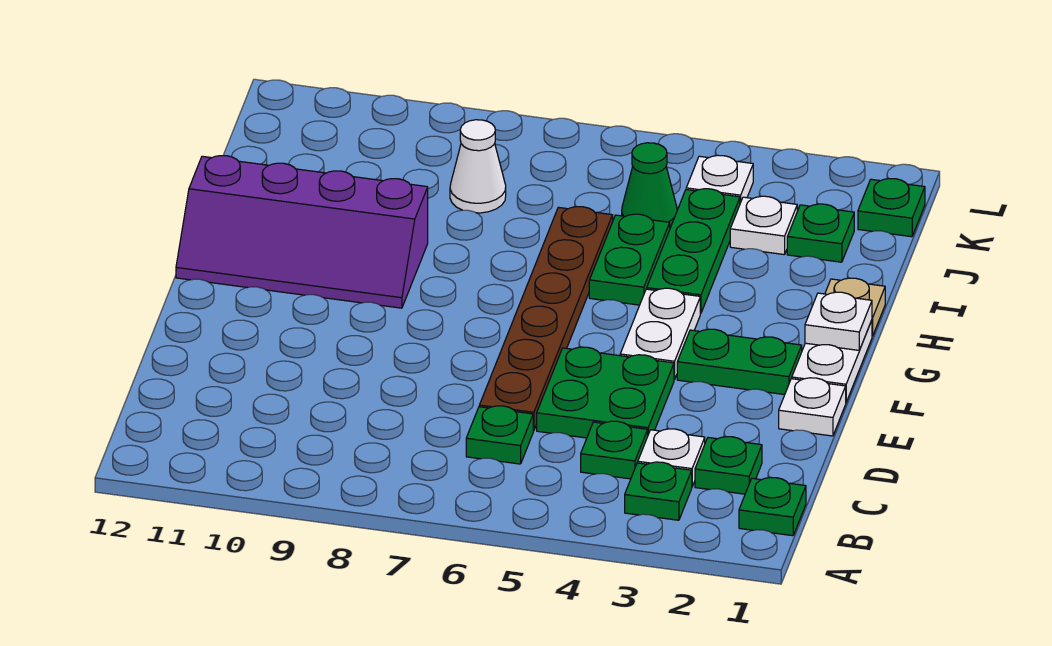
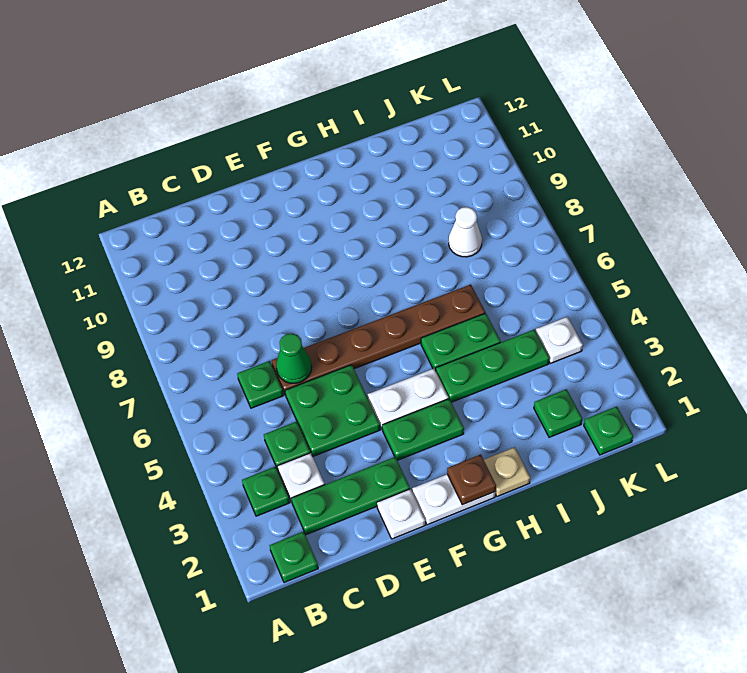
green plate C2 level 1 -> green plate C2:E2 level 1
green plate F2:F3 level 1 -> green plate F3:G3 level 1
white plate G1 level 2 -> brown plate G1 level 2
purple slope G9:H12 level 1 top H -> none
white plate J3 level 1 -> none
green cone J5 level 1 -> green cone D6 level 2

